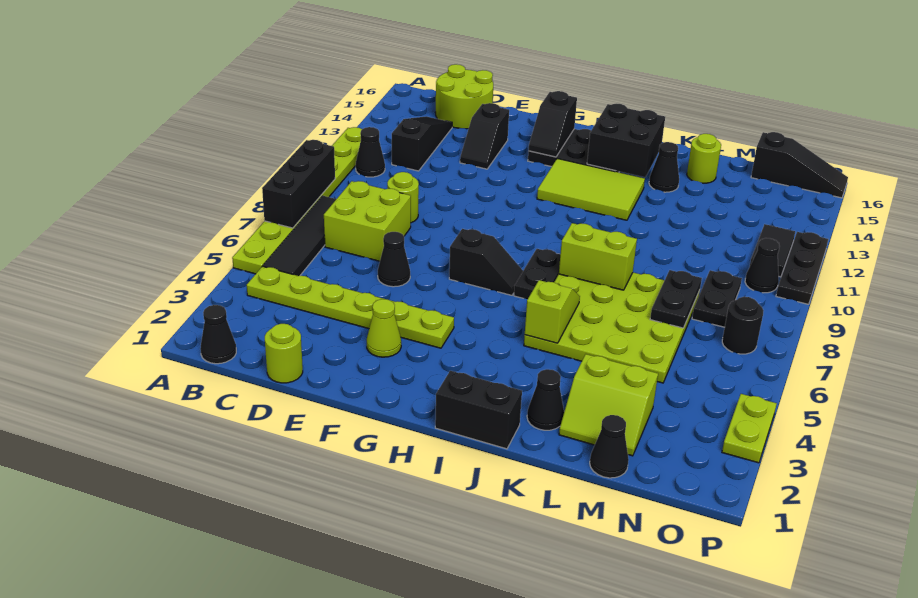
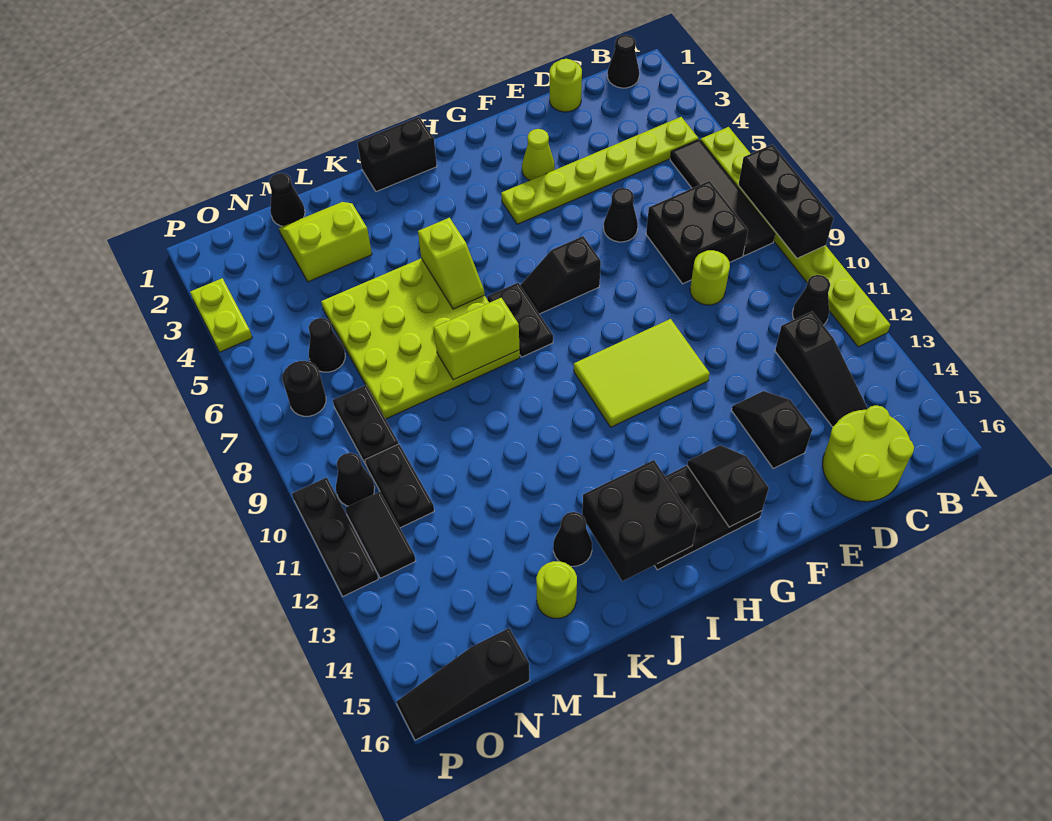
lime brick C7:D8 level 1 -> black brick C7:D8 level 1
lime tile H12:J13 level 1 -> lime tile F10:H11 level 1
black cone K2 level 1 -> black cone N6 level 1
black plate M7:M8 level 2 -> black plate N10:N11 level 1

